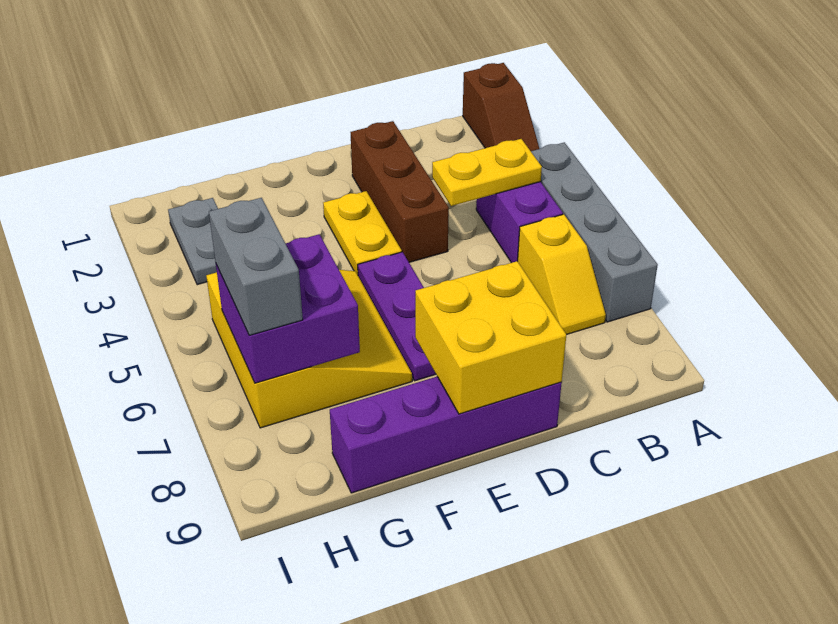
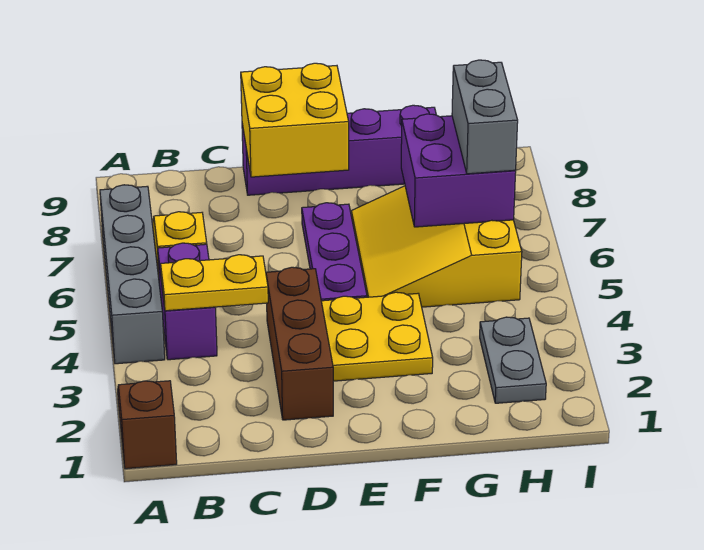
yellow plate E3:E4 level 1 -> yellow plate E3:F4 level 1

